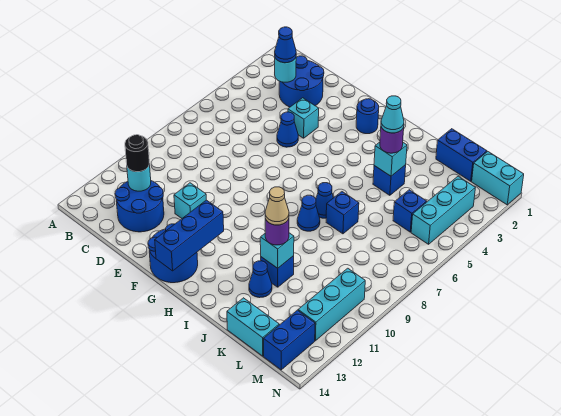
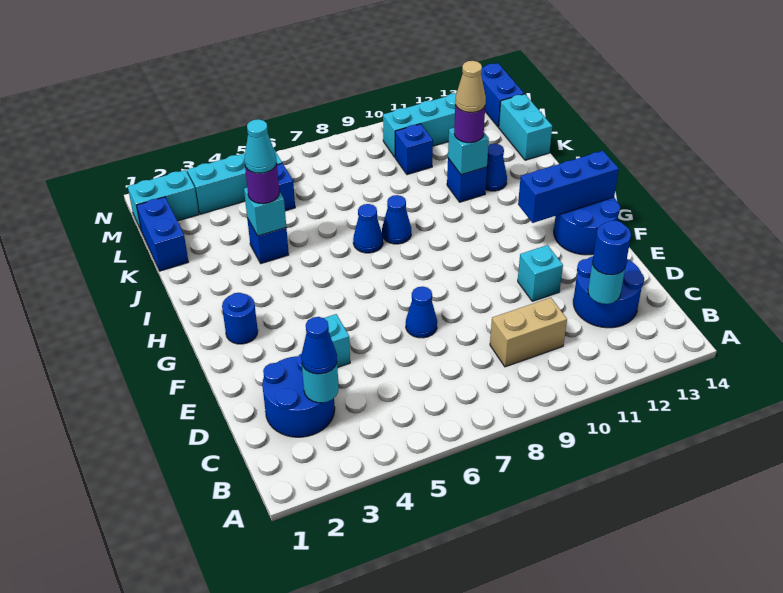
none -> tan brick C9:C10 level 1
black round brick C12 level 3 -> blue round brick C12 level 3
blue cone E5 level 1 -> blue cone E7 level 1
blue brick J7 level 1 -> blue brick L10 level 1
cyan brick M1:N1 level 1 -> cyan brick M1:M2 level 1
blue brick M13:M14 level 1 -> blue brick M14:N14 level 1

